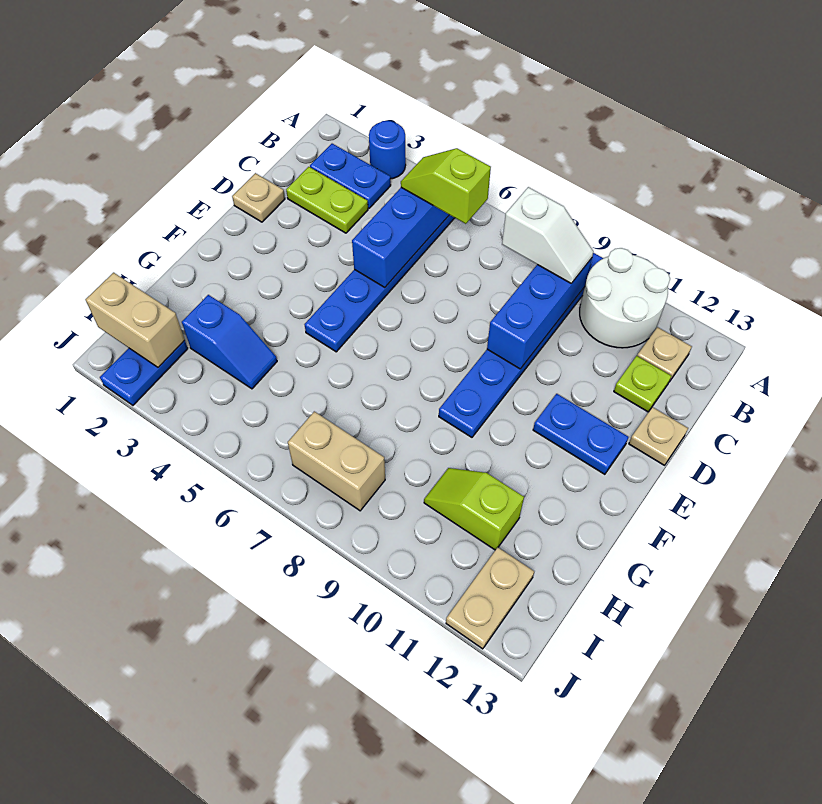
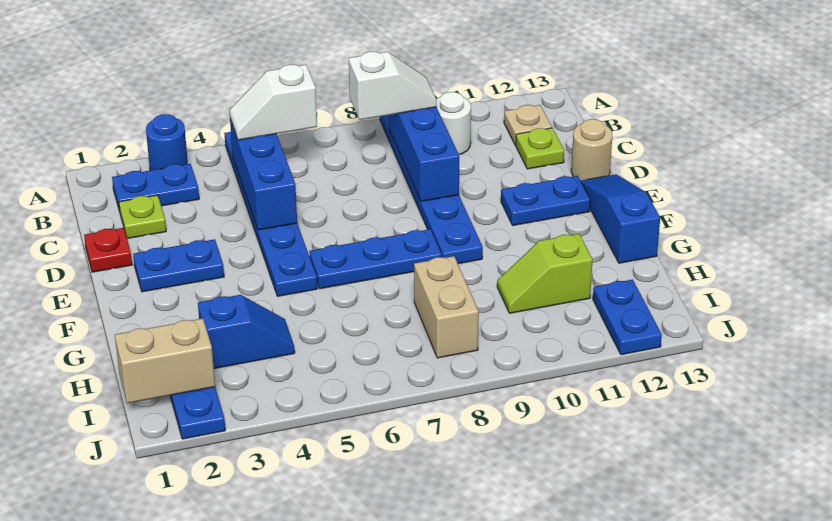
white round brick A10:B11 level 1 -> white round brick B10 level 1
lime slope B5:B6 level 3 top 6 -> white slope B5:B6 level 3 top 6
lime plate C2:C3 level 1 -> lime plate C2 level 1
tan plate D1 level 1 -> red plate D1 level 1
tan plate D13 level 1 -> tan round brick D13 level 1
none -> blue plate E2:E3 level 1
none -> blue slope E13:G13 level 1 top G
none -> blue plate F6:F8 level 1
tan brick I7:I8 level 1 -> tan brick H8:I8 level 1
tan plate I12:J12 level 1 -> blue plate I12:J12 level 1

